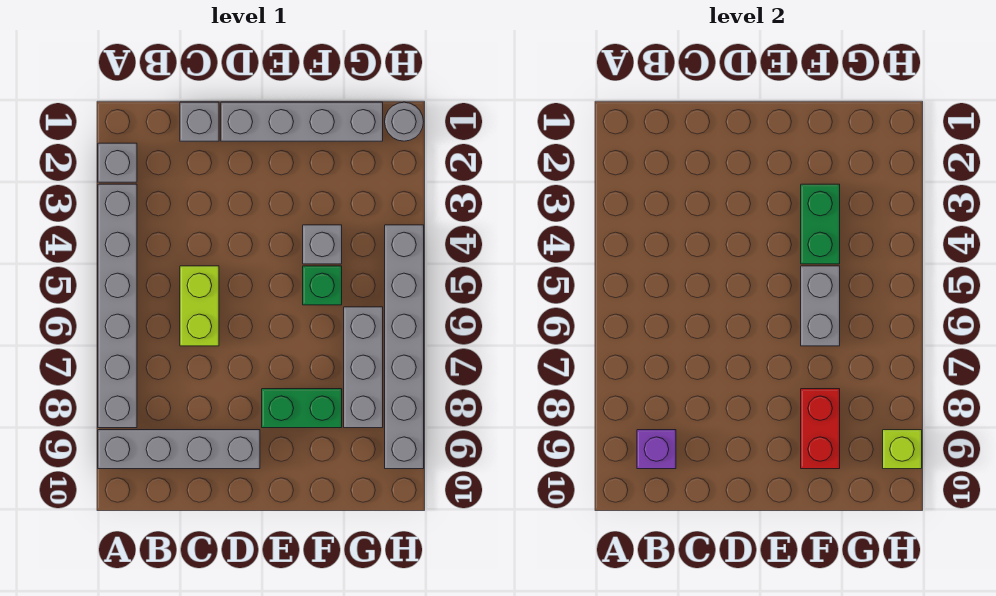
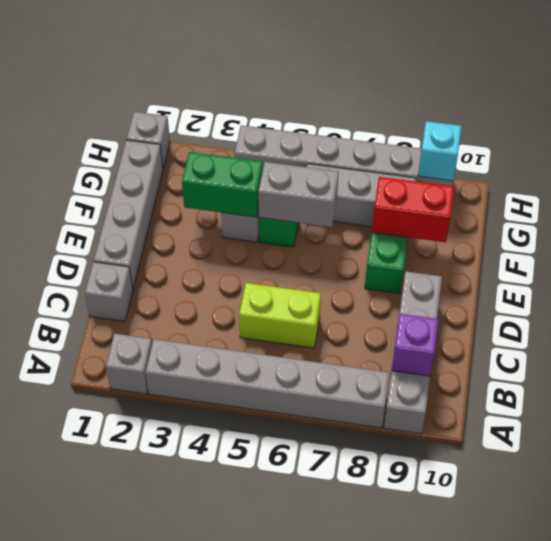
grey round brick H1 level 1 -> grey brick H1 level 1
lime brick H9 level 2 -> cyan brick H9 level 2

